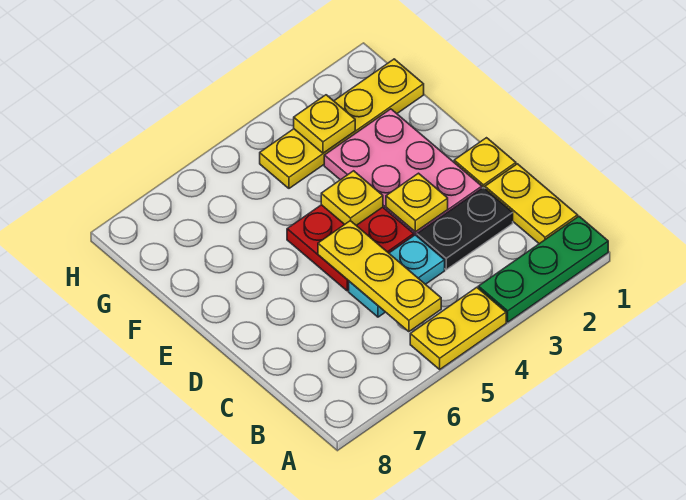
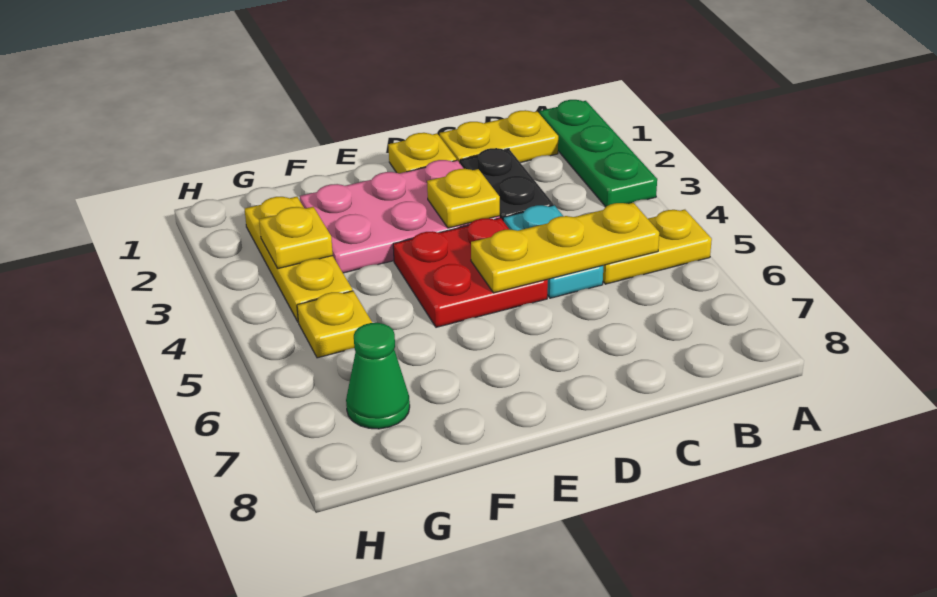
yellow plate A4:A5 level 1 -> yellow plate A5:B5 level 1
yellow plate E4 level 2 -> yellow plate G5 level 1
yellow plate G1:G4 level 1 -> yellow plate G2:G4 level 1
none -> green cone G7 level 1

